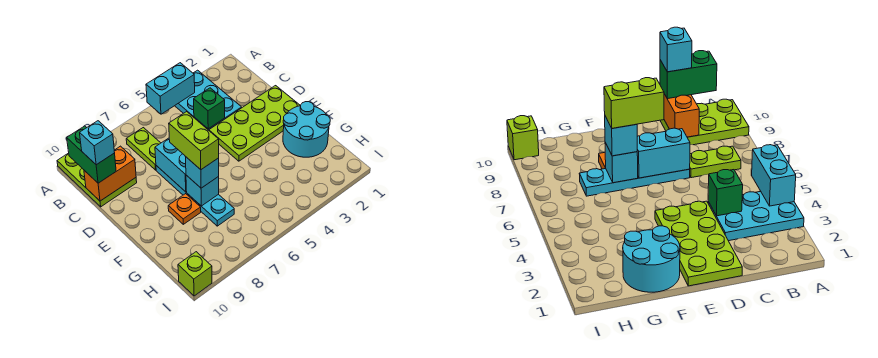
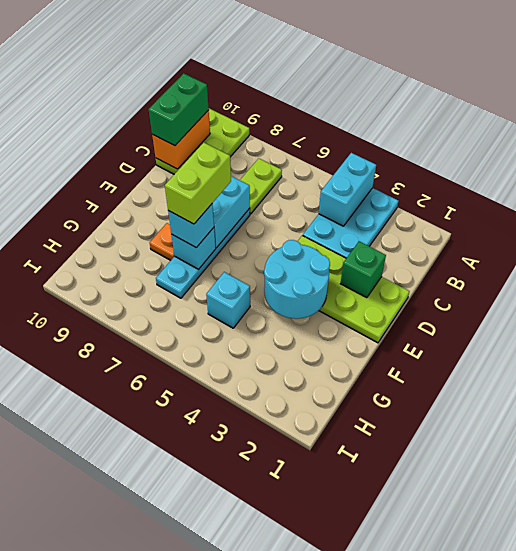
cyan brick A4:A5 level 2 -> cyan brick A4:B4 level 2
green brick C4 level 2 -> green brick D2 level 2
orange brick C9:C10 level 2 -> orange brick B10:C10 level 2
cyan brick C10 level 4 -> cyan brick G5 level 1
cyan round brick F1:G2 level 1 -> cyan round brick E3:F4 level 2
lime brick I10 level 1 -> none

